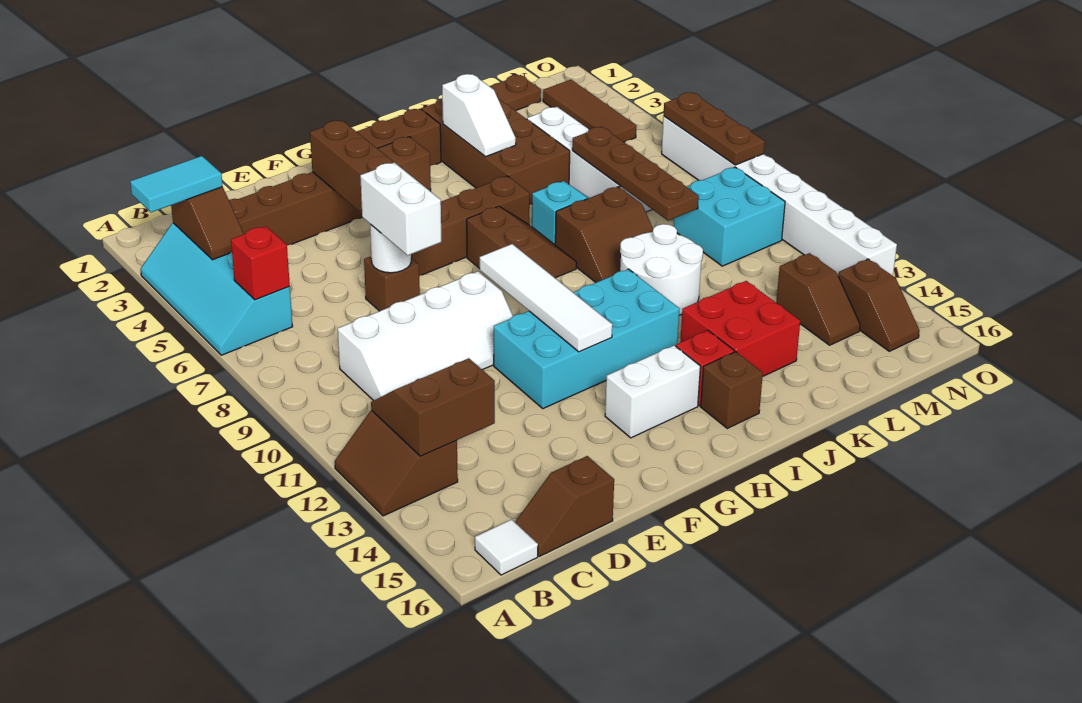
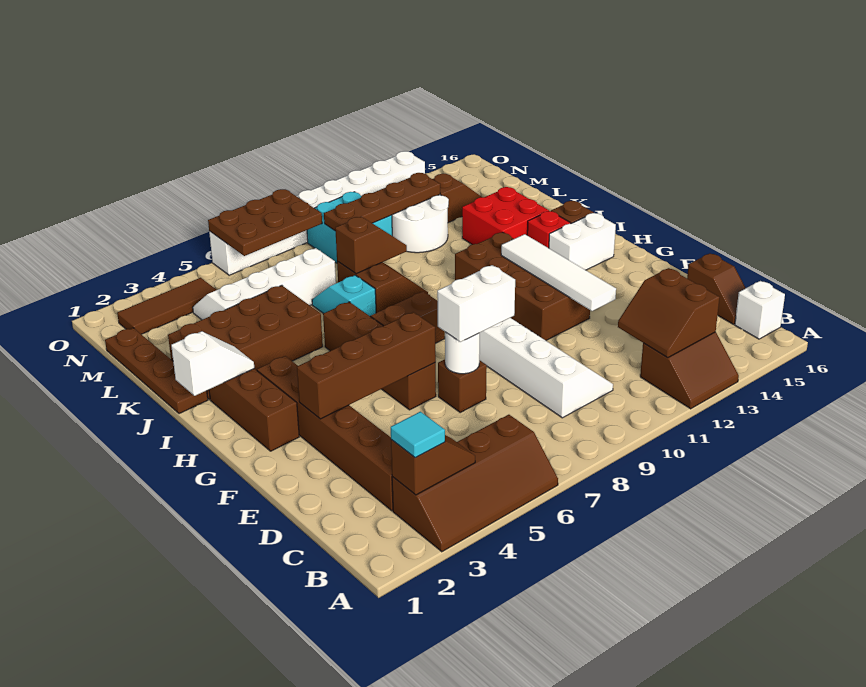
cyan slope A3:B6 level 1 top B -> brown slope A3:B6 level 1 top B
cyan tile A3:B3 level 3 -> cyan tile B3 level 3
red brick B6 level 2 -> none
white tile B16 level 1 -> white brick B16 level 1
cyan brick F11:I12 level 1 -> brown brick F11:I12 level 1
white tile G9:G12 level 2 -> white tile E12:H12 level 2
white brick G14:H14 level 1 -> white brick H14:H15 level 1
white slope J3:J4 level 2 top 3 -> white slope I1:I2 level 2 top 1
white round brick J10:K11 level 1 -> white round brick L11:M12 level 1
brown plate L6:L9 level 2 -> brown plate M9:M12 level 2
brown slope N14:N15 level 1 top 14 -> brown slope K8:K9 level 2 top 8
brown plate O6:O8 level 2 -> brown plate N6:O8 level 2

